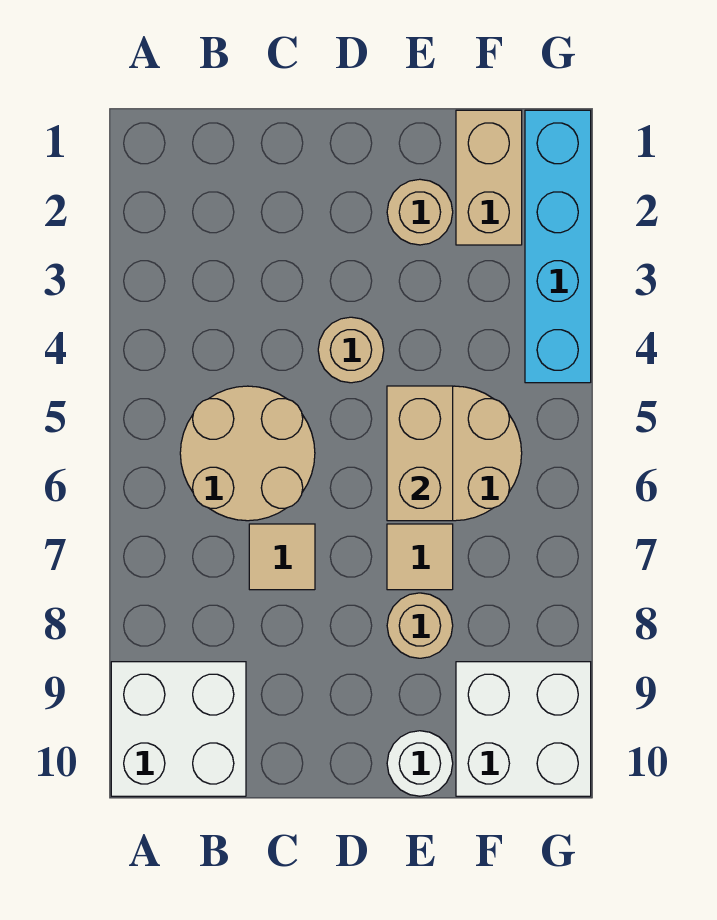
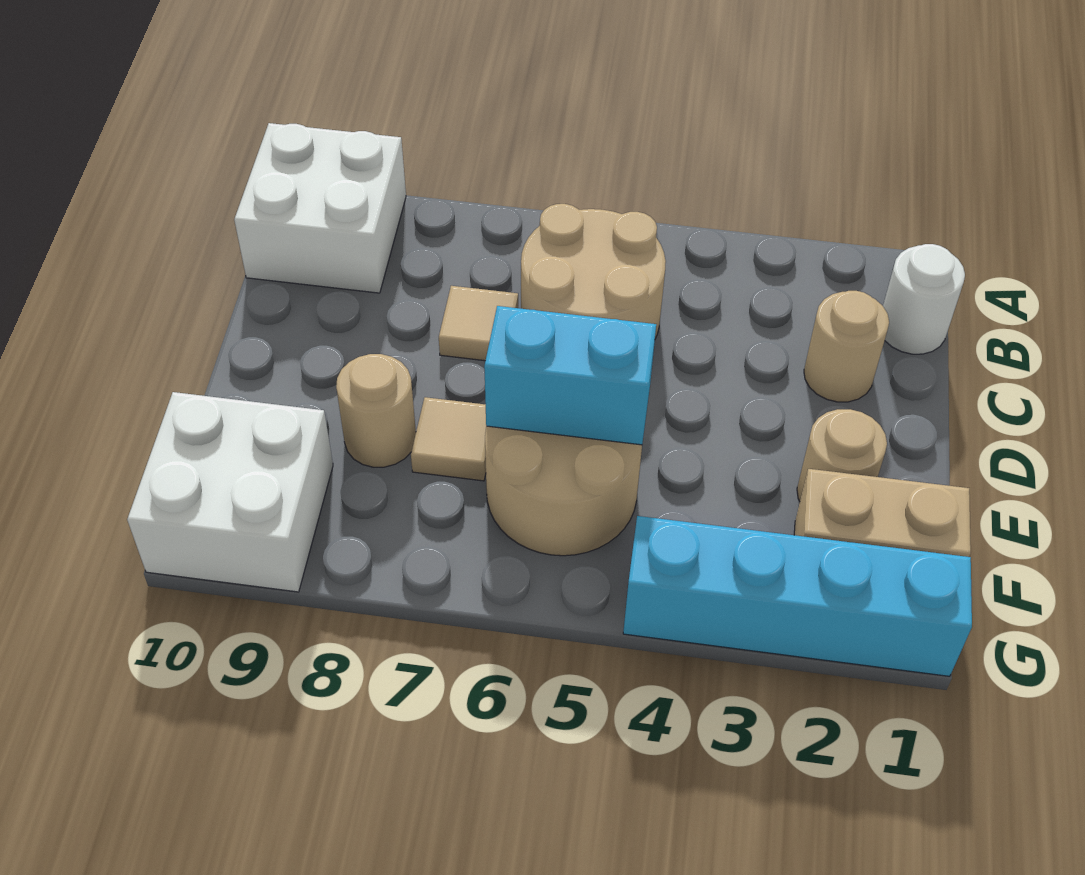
tan round brick D4 level 1 -> tan round brick C2 level 1
tan brick E5:E6 level 2 -> cyan brick E5:E6 level 2
white round brick E10 level 1 -> white round brick B1 level 1

